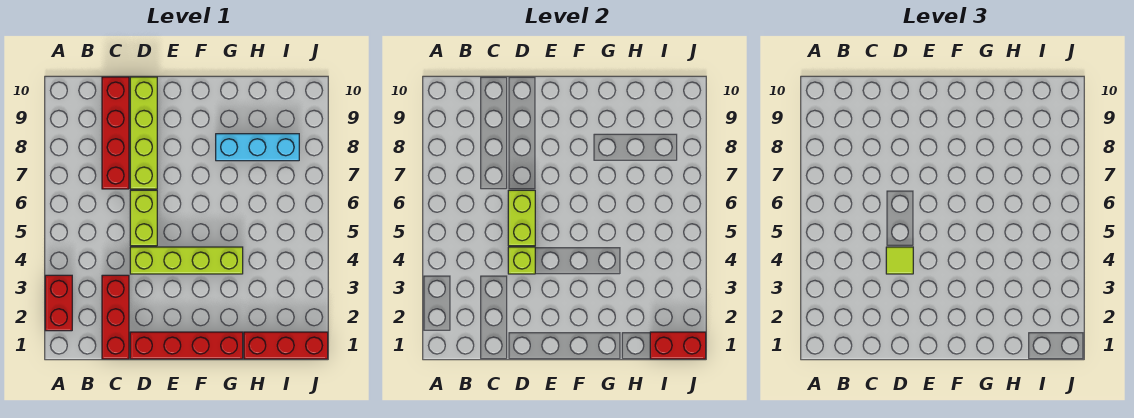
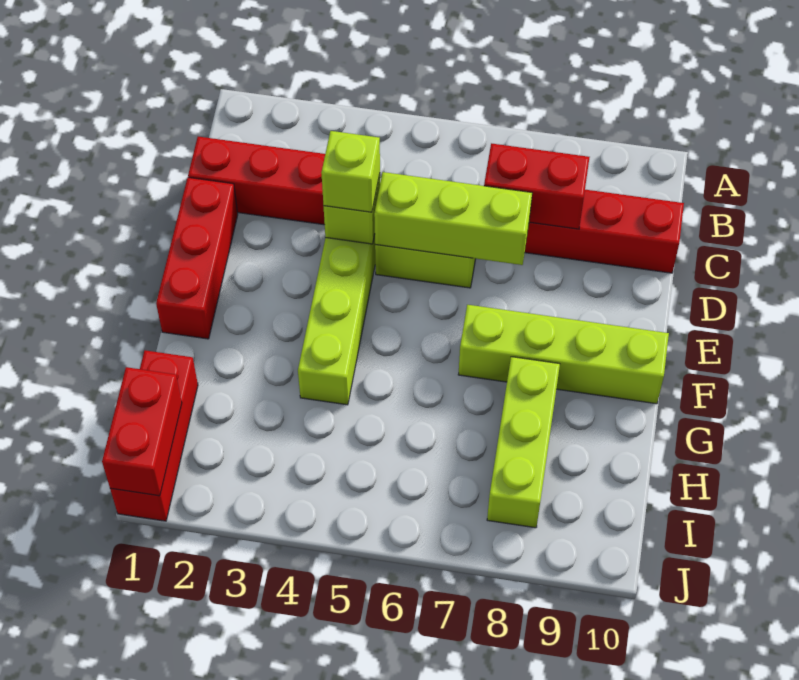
red brick A2:A3 level 1 -> red brick C7:C8 level 2
red brick D1:G1 level 1 -> red brick D1:F1 level 1
lime tile D4 level 3 -> lime brick D4 level 3
lime brick D5:D6 level 2 -> lime brick D5:D7 level 2
lime brick D7:D10 level 1 -> lime brick F7:F10 level 1
cyan brick G8:I8 level 1 -> lime brick G8:I8 level 1

